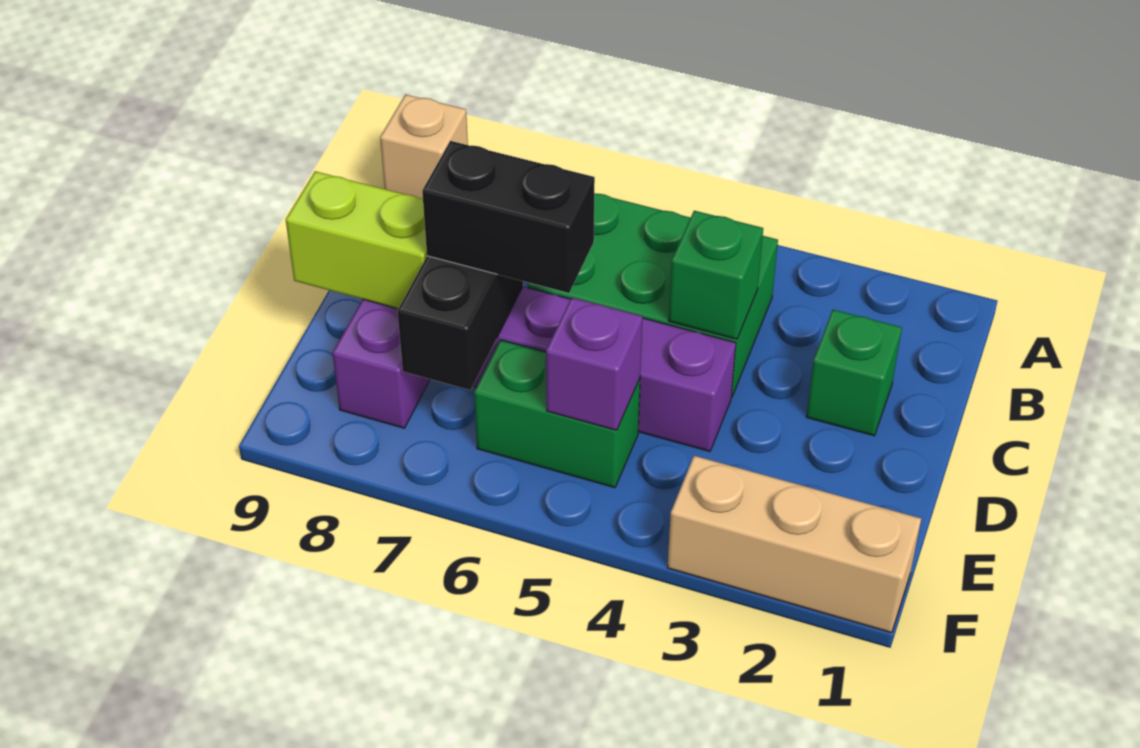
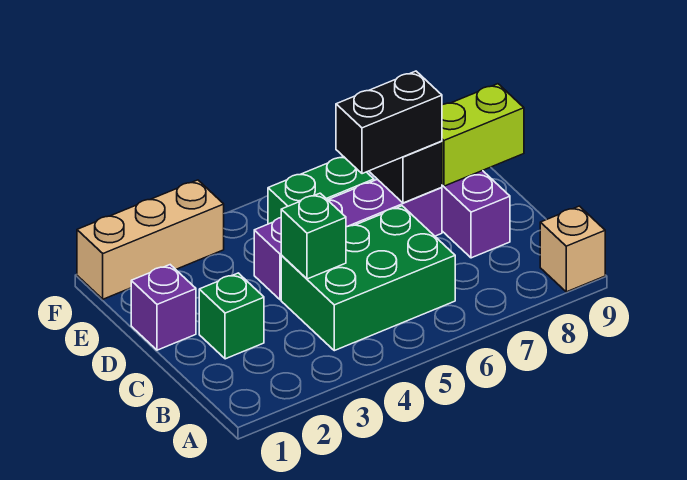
purple brick E5 level 2 -> purple brick D1 level 1

